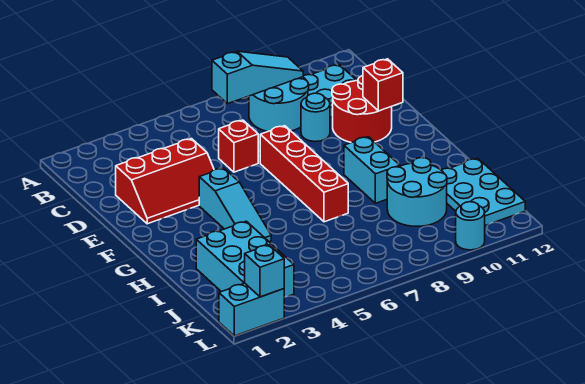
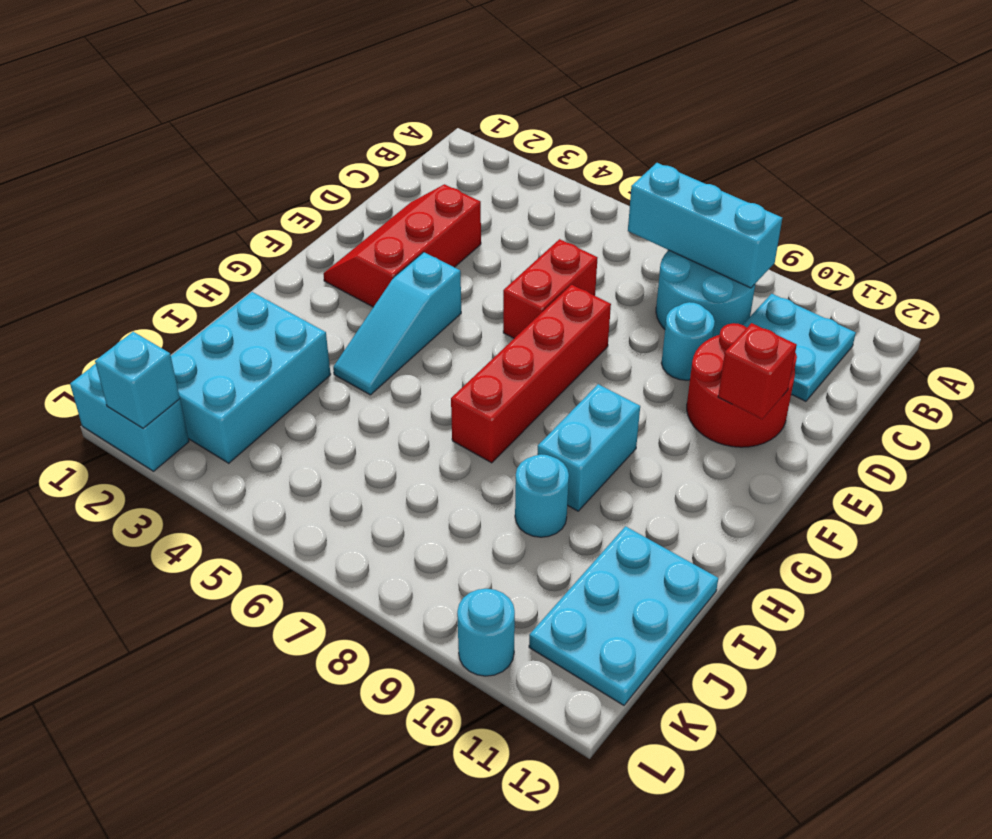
cyan slope B7:B9 level 2 top 7 -> cyan brick B7:B9 level 2
red slope D2:E4 level 1 top D -> red slope D2:F3 level 1 top 3
red brick D6 level 1 -> red brick D6:E6 level 1
cyan round brick I9:J10 level 1 -> cyan round brick I9 level 1

